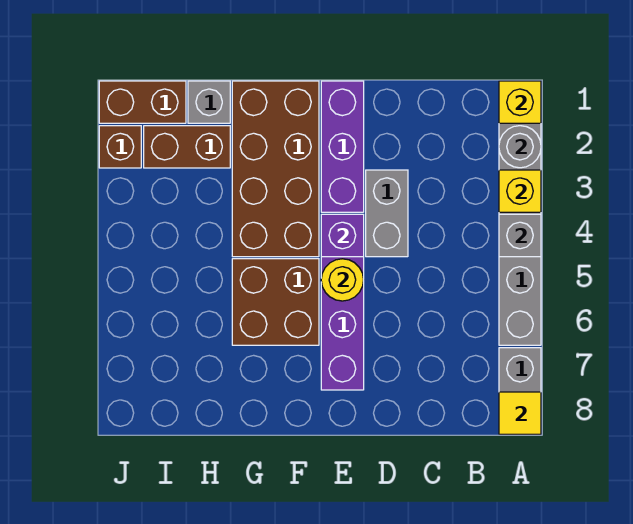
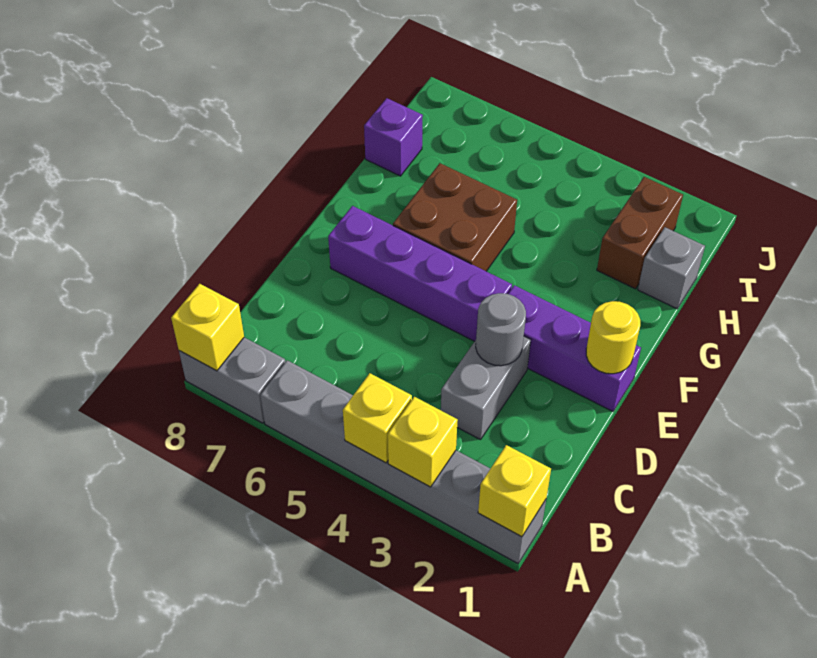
grey round brick A2 level 2 -> grey round brick D3 level 2
grey brick A4 level 2 -> yellow brick A4 level 2
yellow tile A8 level 2 -> yellow brick A8 level 2
grey brick D3:D4 level 1 -> grey brick C3:D3 level 1
purple brick E4 level 2 -> purple brick H8 level 1
yellow round brick E5 level 2 -> yellow round brick E1 level 2
brown brick F1:G4 level 1 -> none
brown brick I1:J1 level 1 -> none
brown brick J2 level 1 -> none

